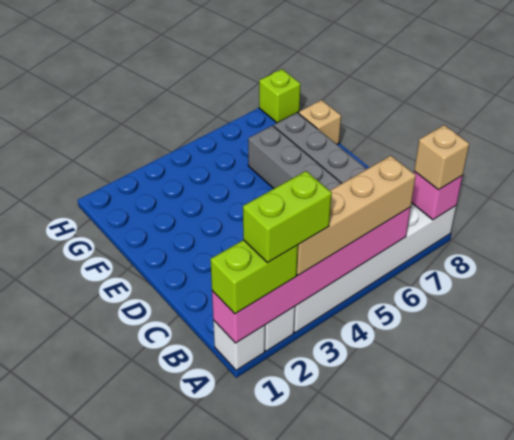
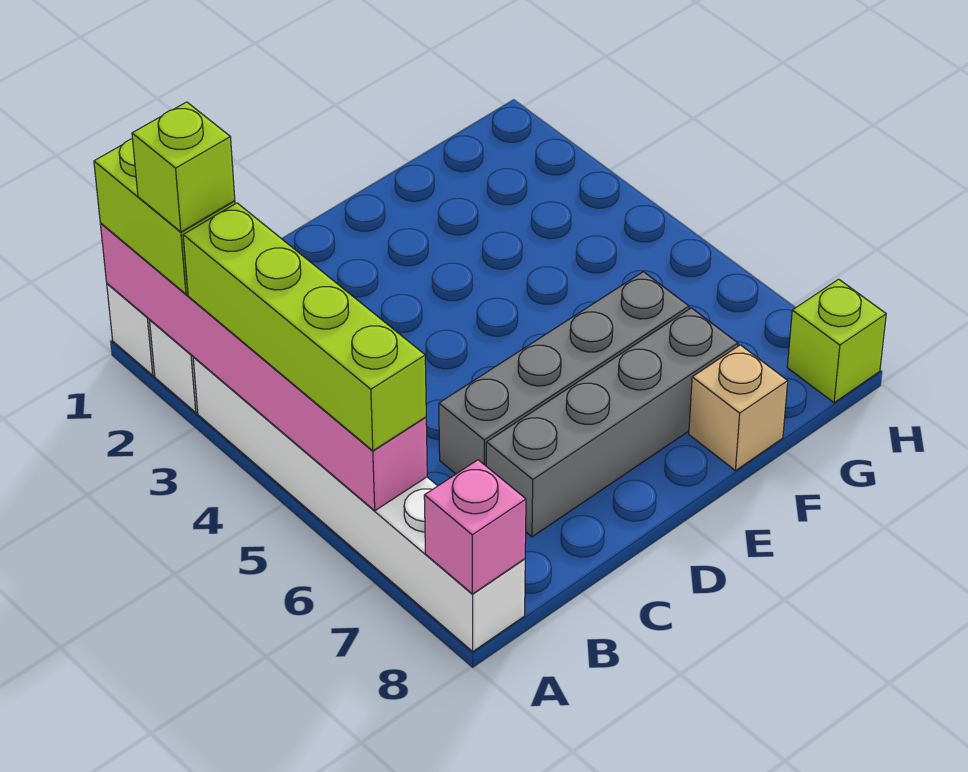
lime brick A2:A3 level 4 -> lime brick A2 level 4
tan brick A3:A6 level 3 -> lime brick A3:A6 level 3
tan brick A8 level 3 -> none

